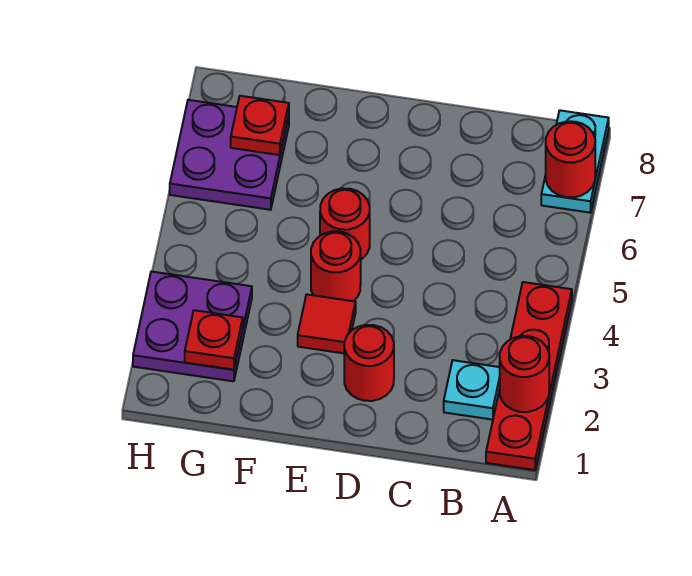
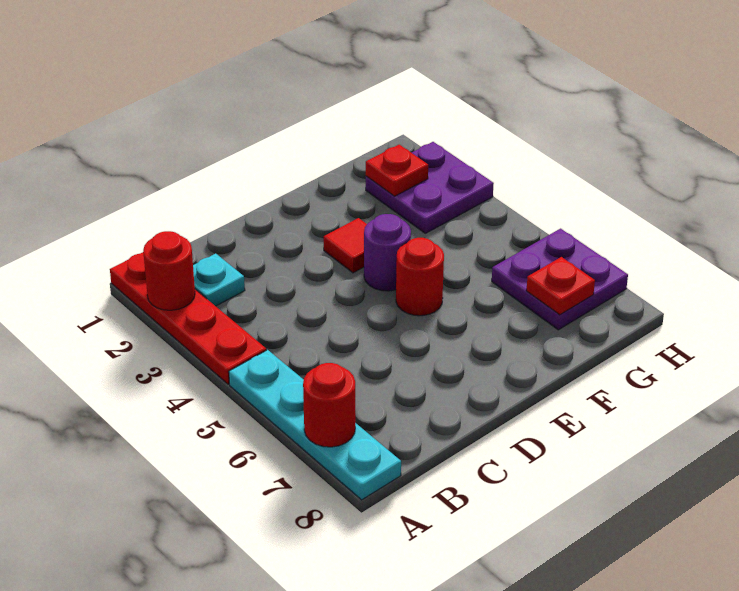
cyan plate A7:A8 level 1 -> cyan plate A5:A8 level 1
red round brick D2 level 1 -> none
red round brick E4 level 1 -> purple round brick E4 level 1

